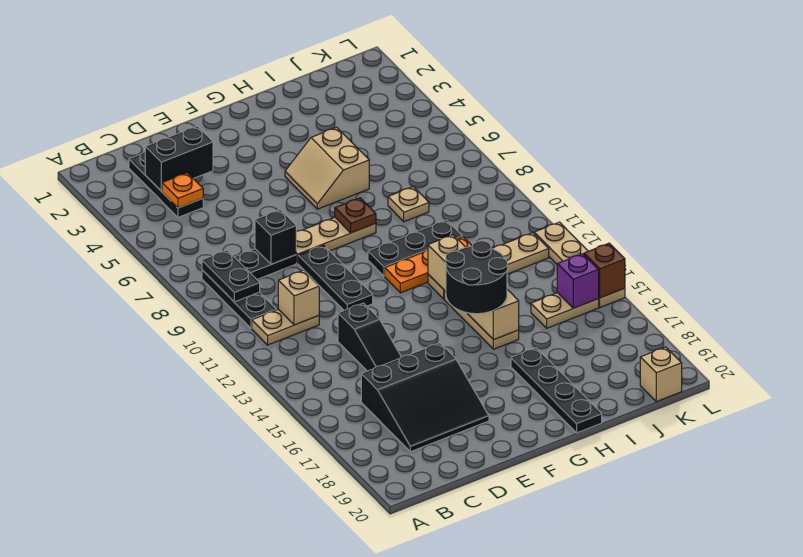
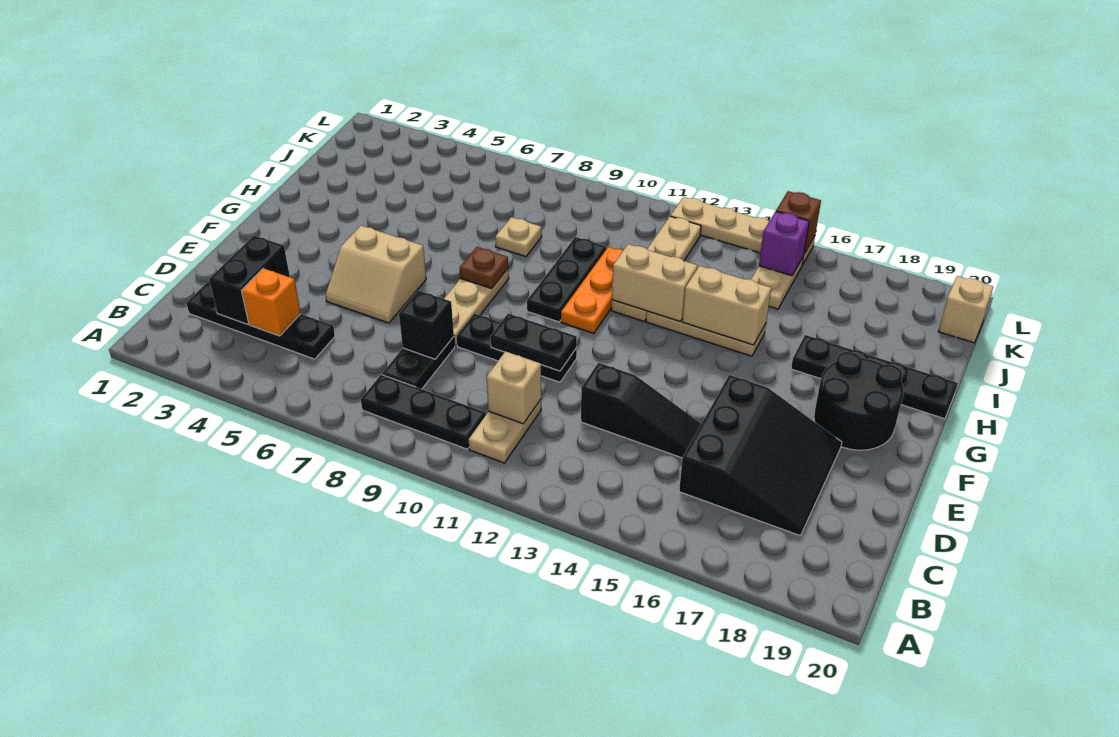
black plate B8:B9 level 2 -> black plate E10:E11 level 2
black plate C2:C4 level 1 -> black plate C2:C5 level 1
orange plate C4 level 2 -> orange brick C4 level 2
tan slope G5:H6 level 1 top H -> tan slope E5:F6 level 1 top F
black round brick G14:H15 level 3 -> black round brick F18:G19 level 1

